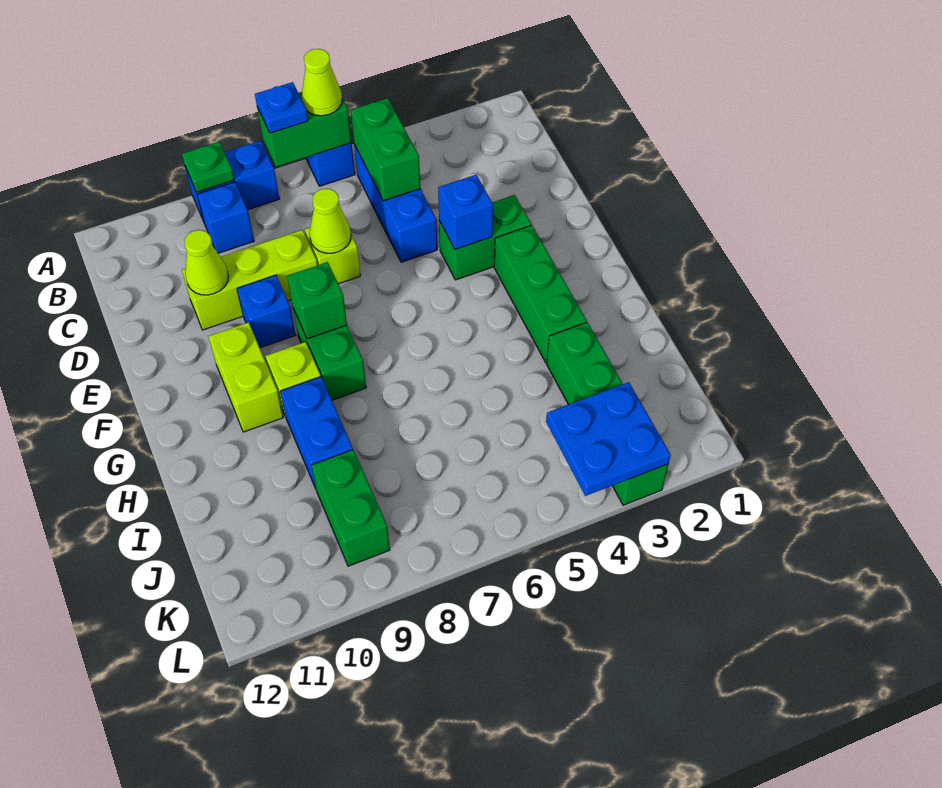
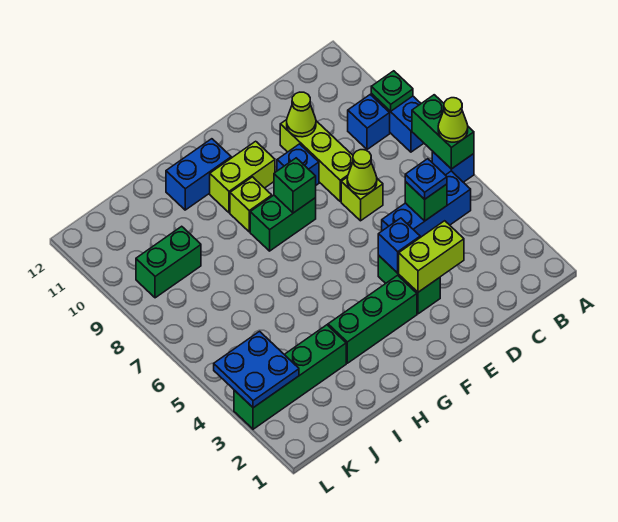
blue plate A7 level 3 -> blue plate C5 level 3
green brick B5:C5 level 2 -> green brick C5 level 2
none -> lime brick D3:E3 level 2
blue brick H9:I9 level 1 -> blue brick G11:H11 level 1

